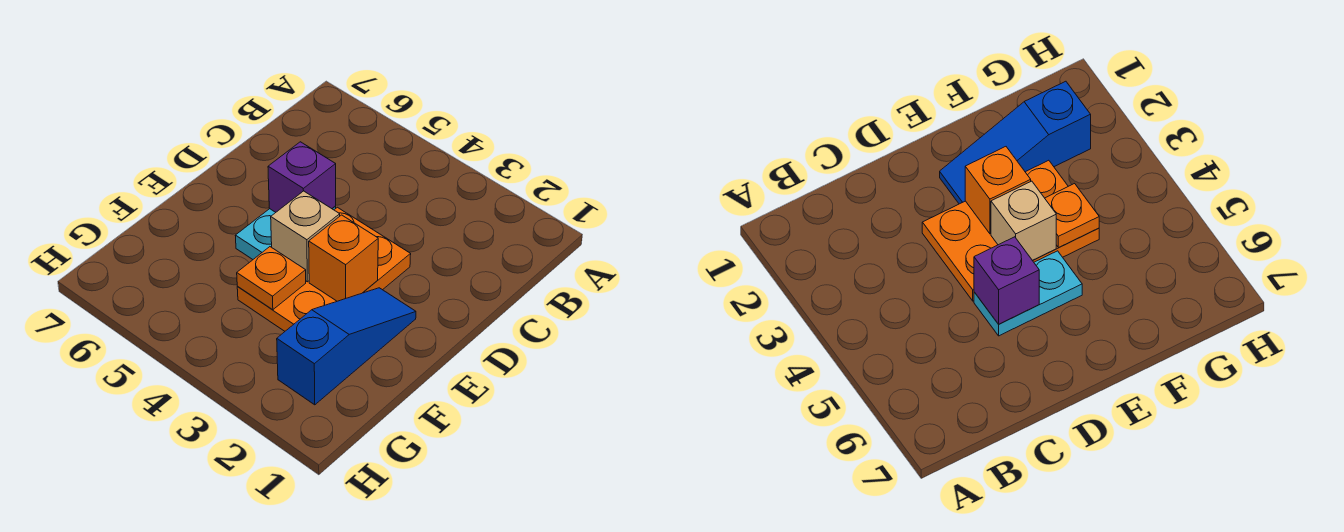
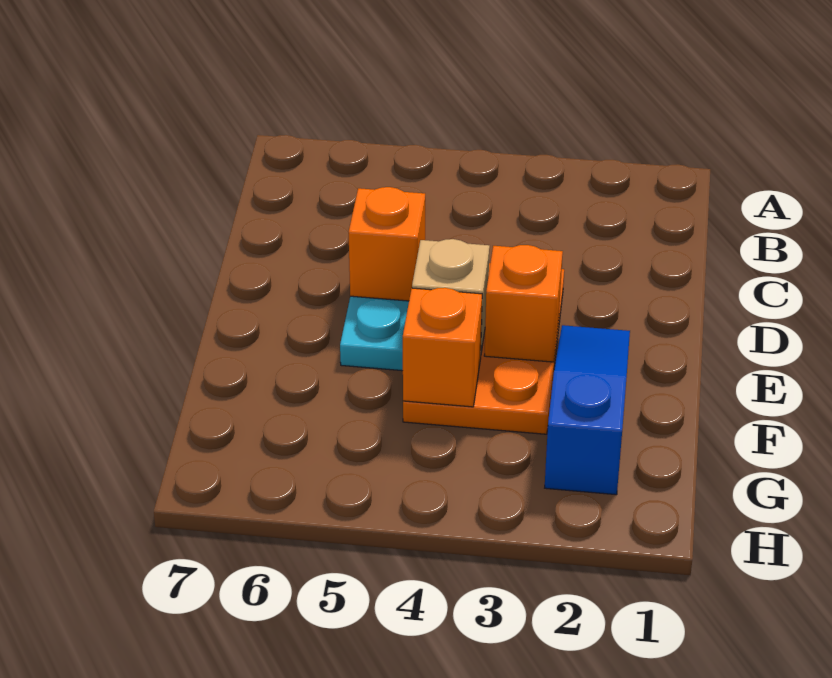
purple brick D5 level 2 -> orange brick D5 level 2
orange plate F4 level 2 -> orange brick F4 level 2

